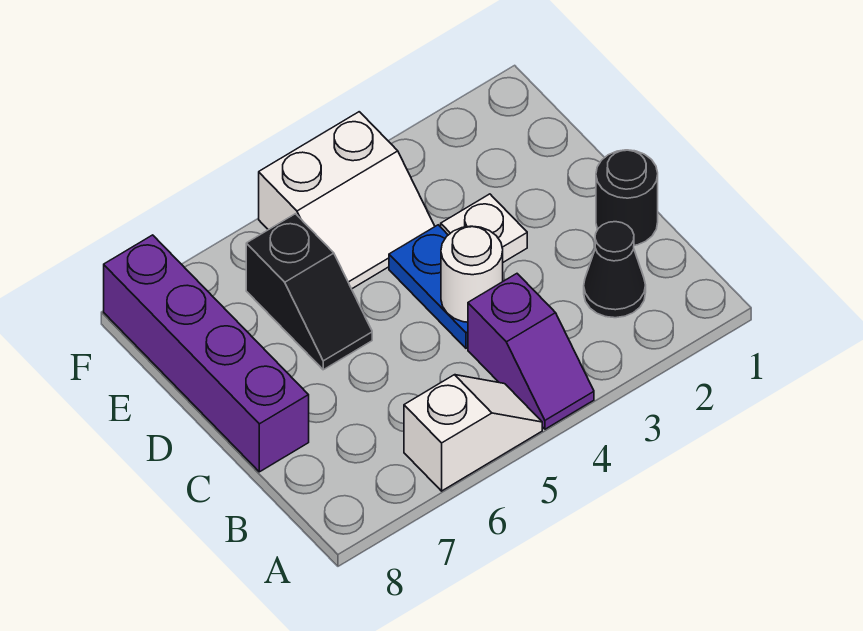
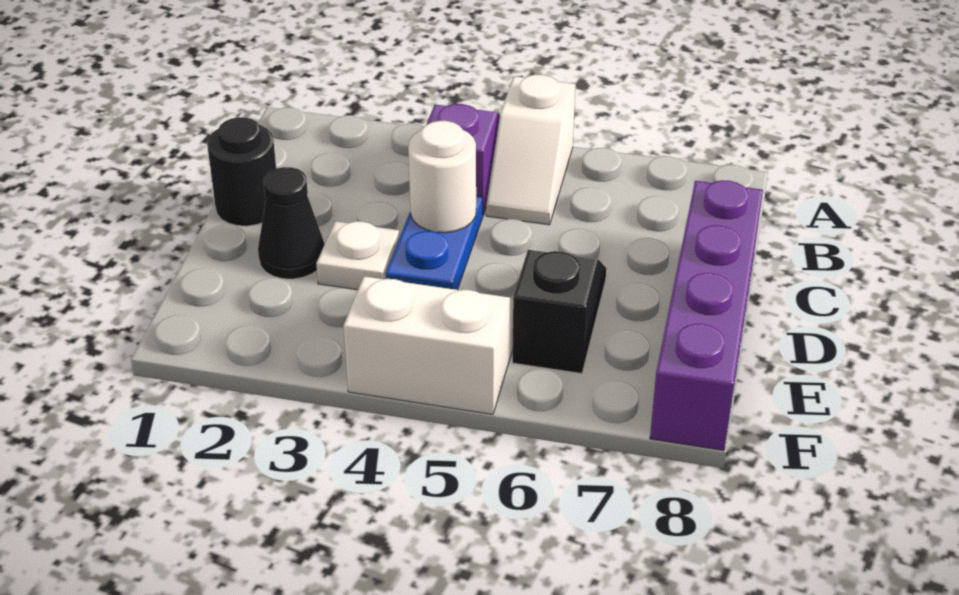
white slope A5:A6 level 1 top 6 -> white slope A5:B5 level 1 top A
black cone B2 level 1 -> black cone D2 level 1

